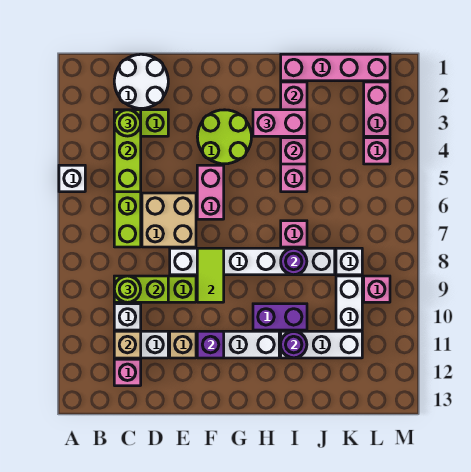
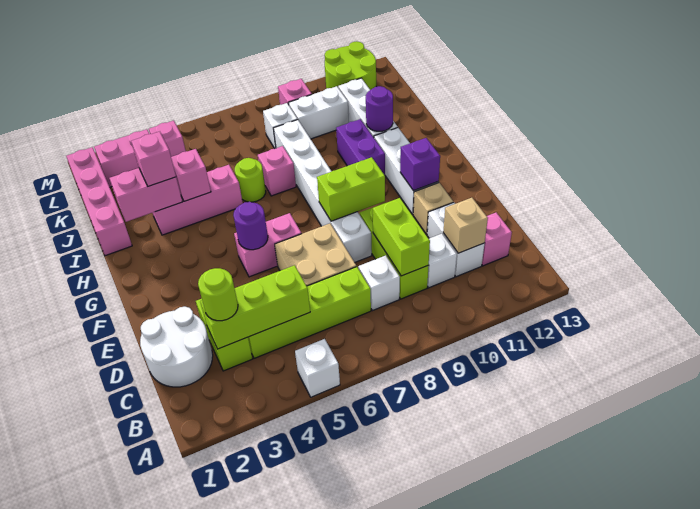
none -> white brick C8 level 1
lime round brick C9 level 3 -> lime round brick I6 level 1
lime round brick F3:G4 level 1 -> lime round brick L11:M12 level 1
lime tile F8:F9 level 2 -> lime brick F8:F9 level 2
pink brick H3:I3 level 3 -> pink brick I3 level 3
purple round brick I8 level 2 -> purple round brick F5 level 2

